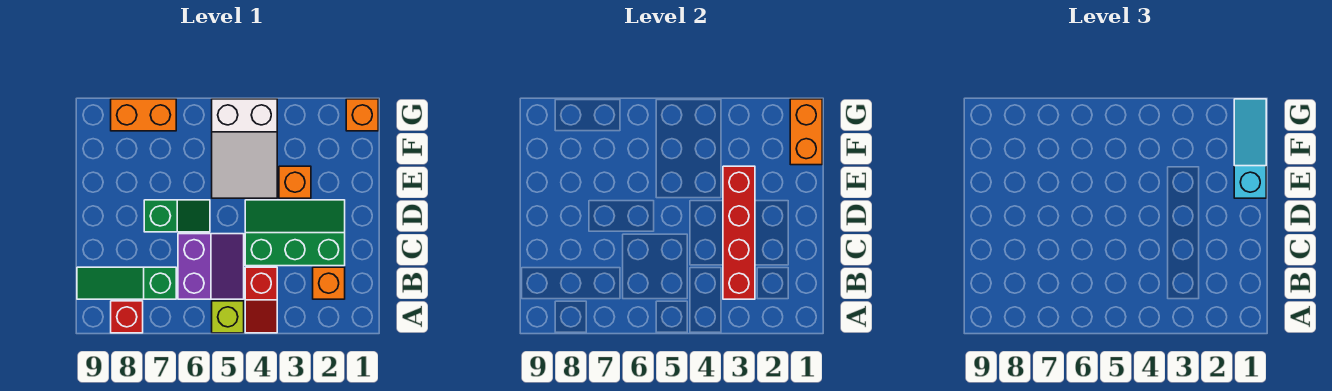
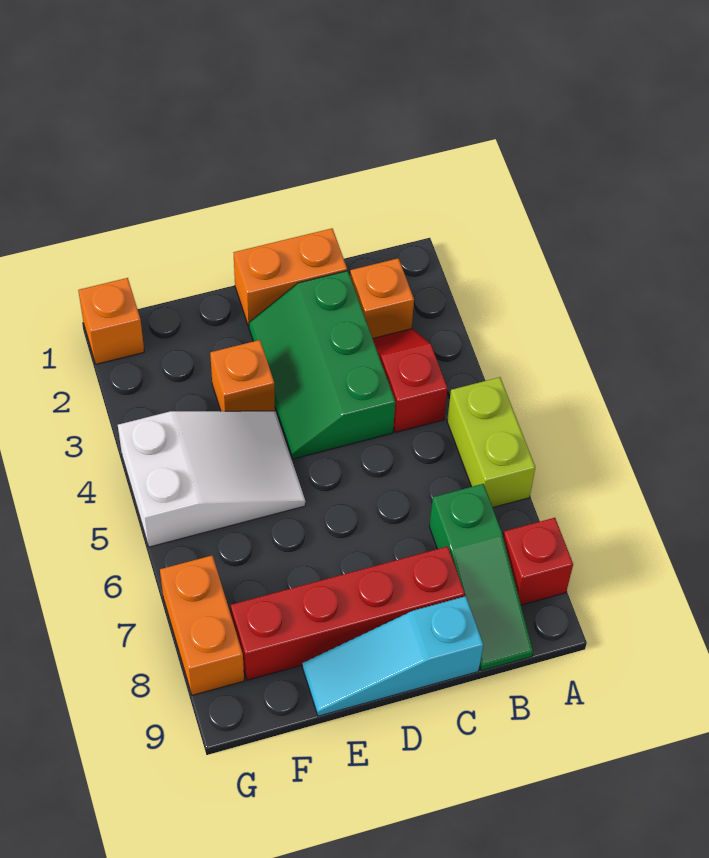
red slope A4:B4 level 1 top B -> red slope B3:B4 level 1 top 4
lime brick A5 level 1 -> lime brick A5:A6 level 1
red brick B3:E3 level 2 -> red brick C8:F8 level 1
purple slope B5:C6 level 1 top 6 -> none
green slope D6:D7 level 1 top 7 -> none
cyan slope E1:G1 level 3 top E -> cyan slope C9:E9 level 1 top C
orange brick F1:G1 level 2 -> orange brick C1:D1 level 1

